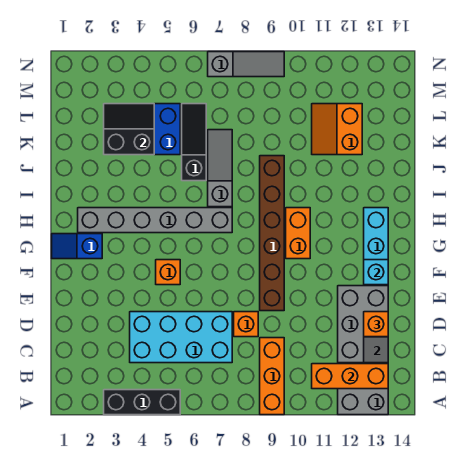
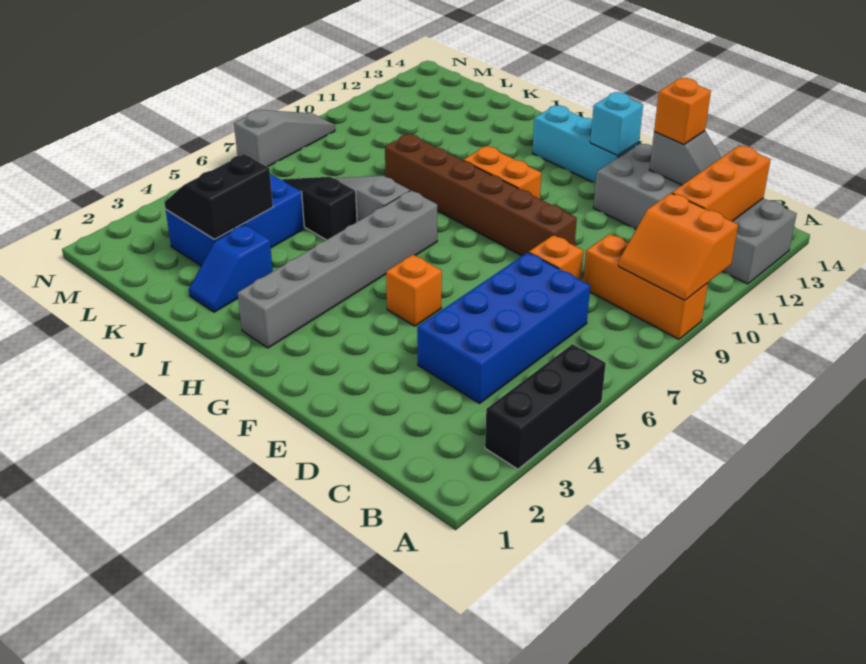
cyan brick C4:D7 level 1 -> blue brick C4:D7 level 1
blue slope G1:G2 level 1 top 2 -> blue slope J2:J3 level 1 top 3
orange slope K11:L12 level 1 top 12 -> orange slope A9:B10 level 2 top 10

